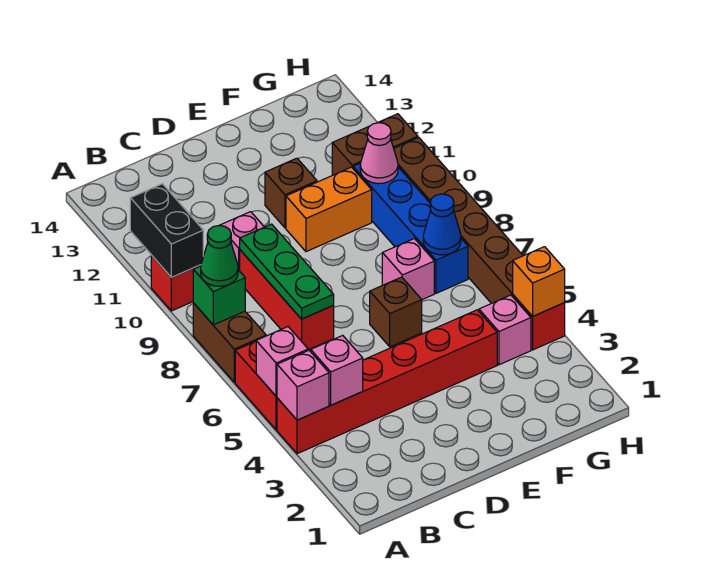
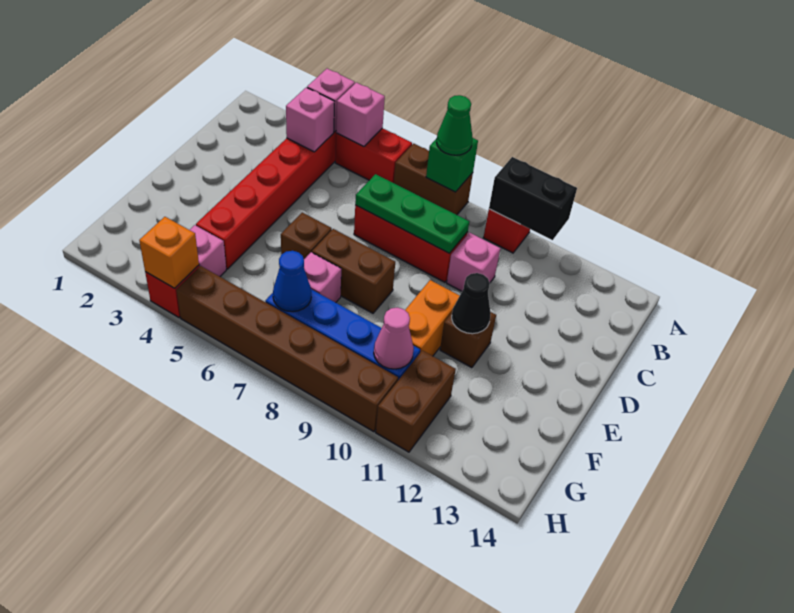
none -> brown brick E7:E8 level 1
none -> black cone E11 level 2

